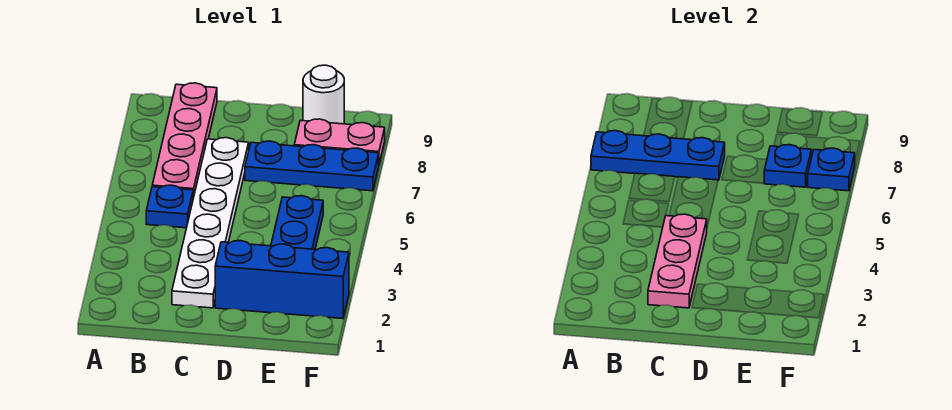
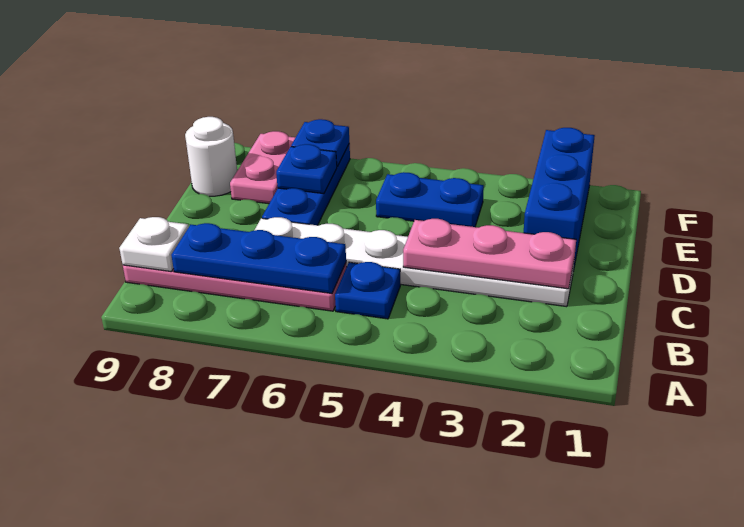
blue plate A7:C7 level 2 -> blue plate B6:B8 level 2
none -> white plate B9 level 2

